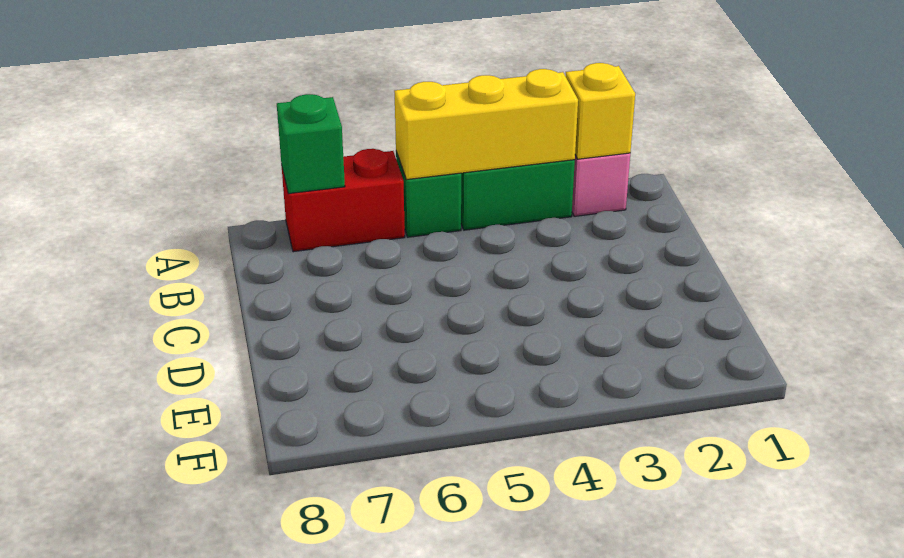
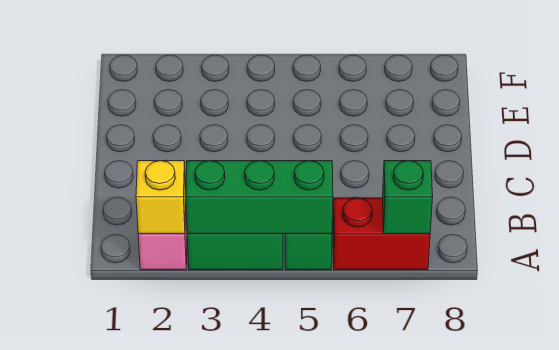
yellow brick A3:A5 level 2 -> green brick A3:A5 level 2

